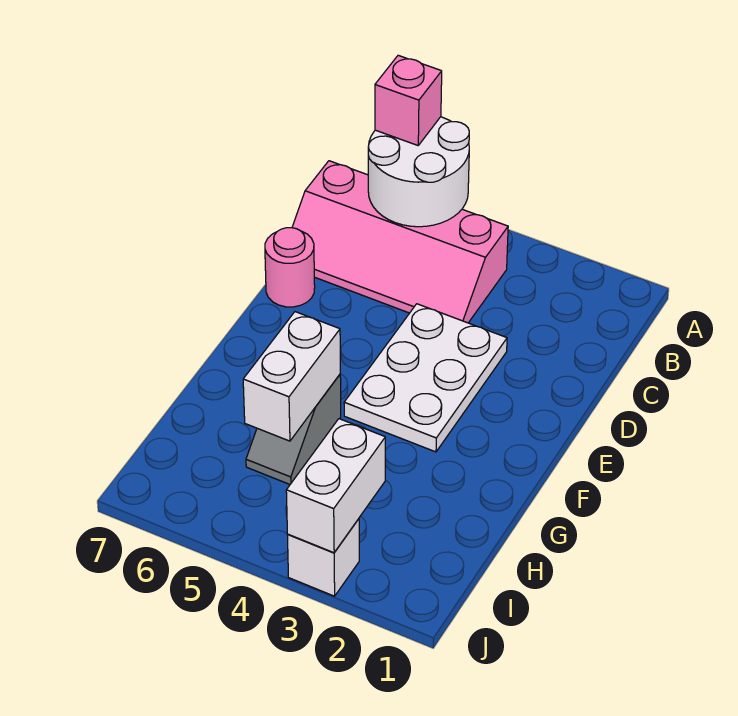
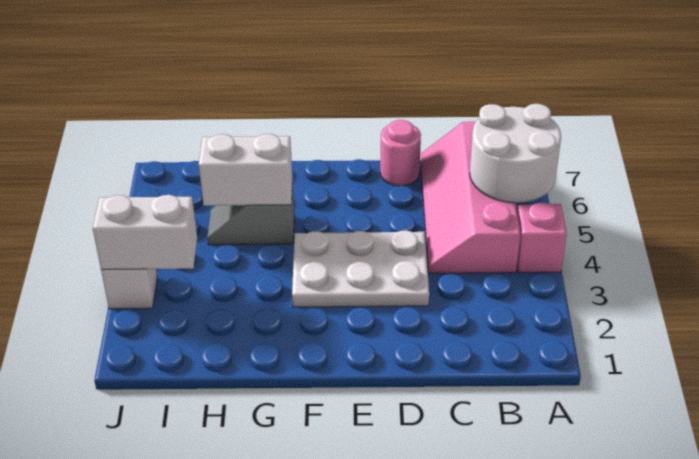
pink brick A6 level 3 -> pink brick A4 level 1

